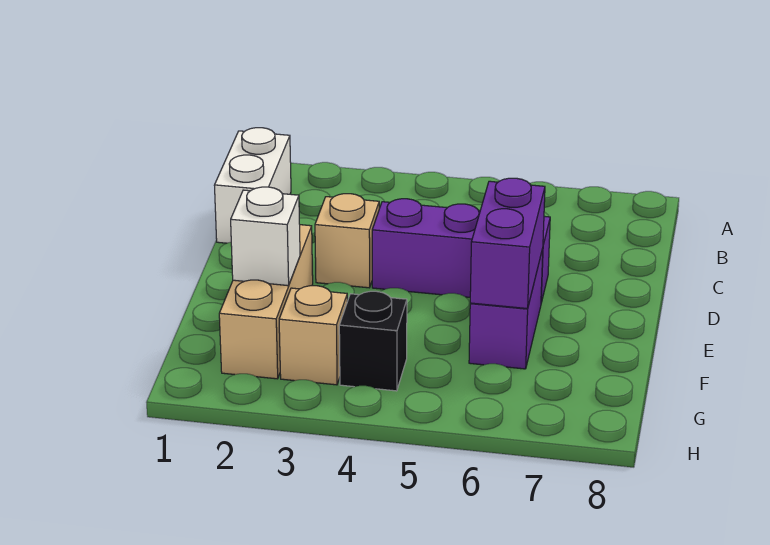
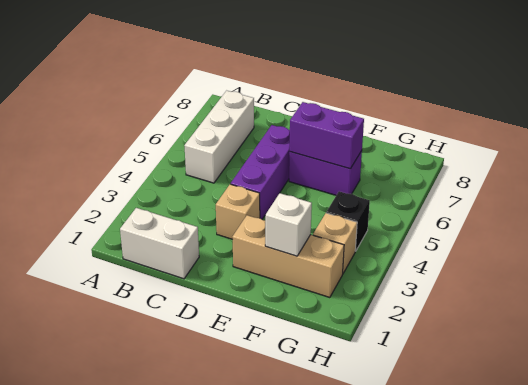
none -> white brick B5:B7 level 1

